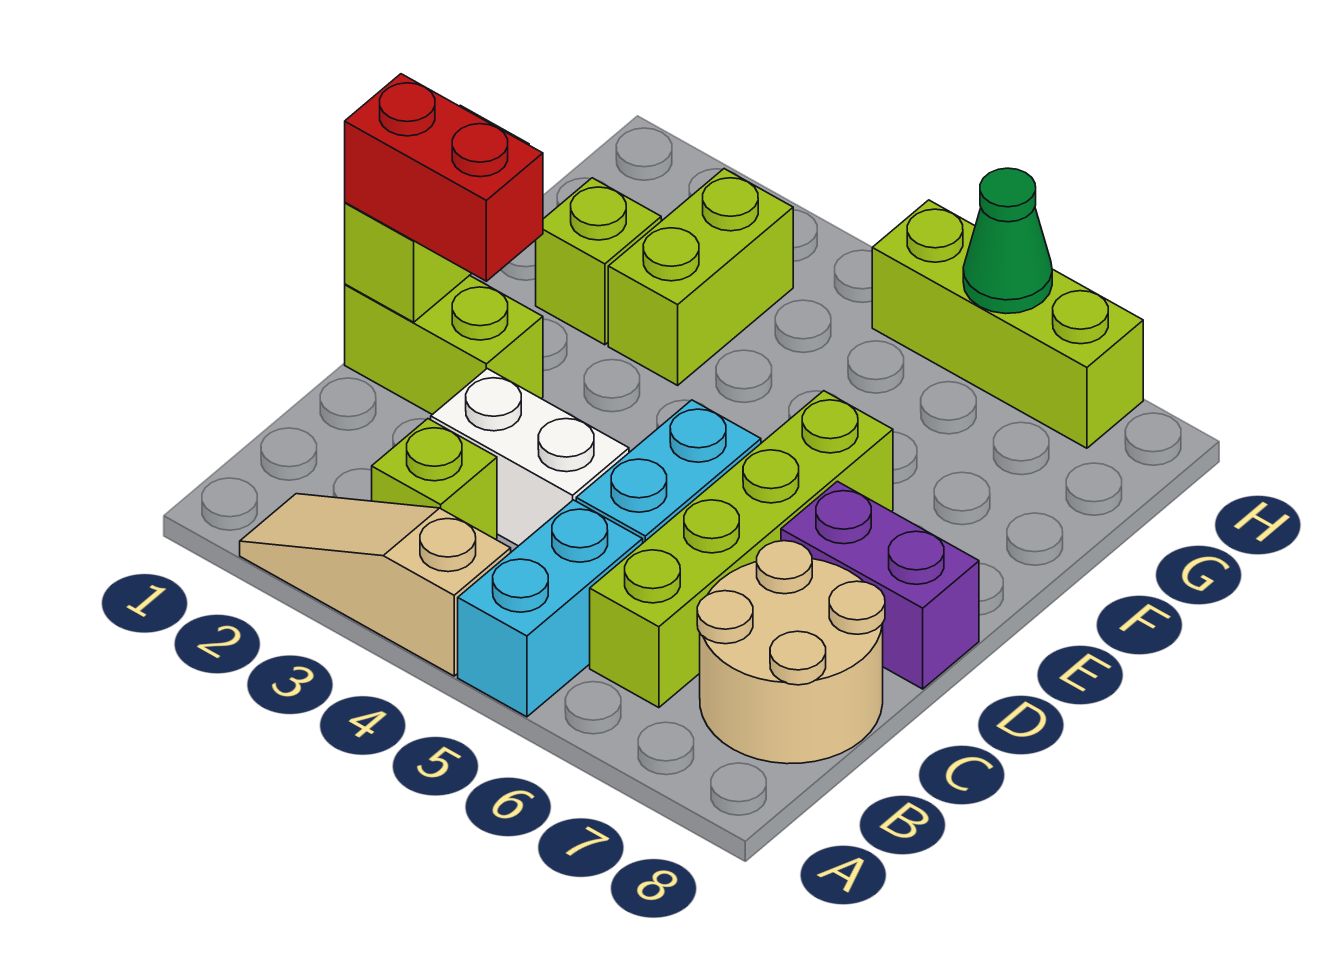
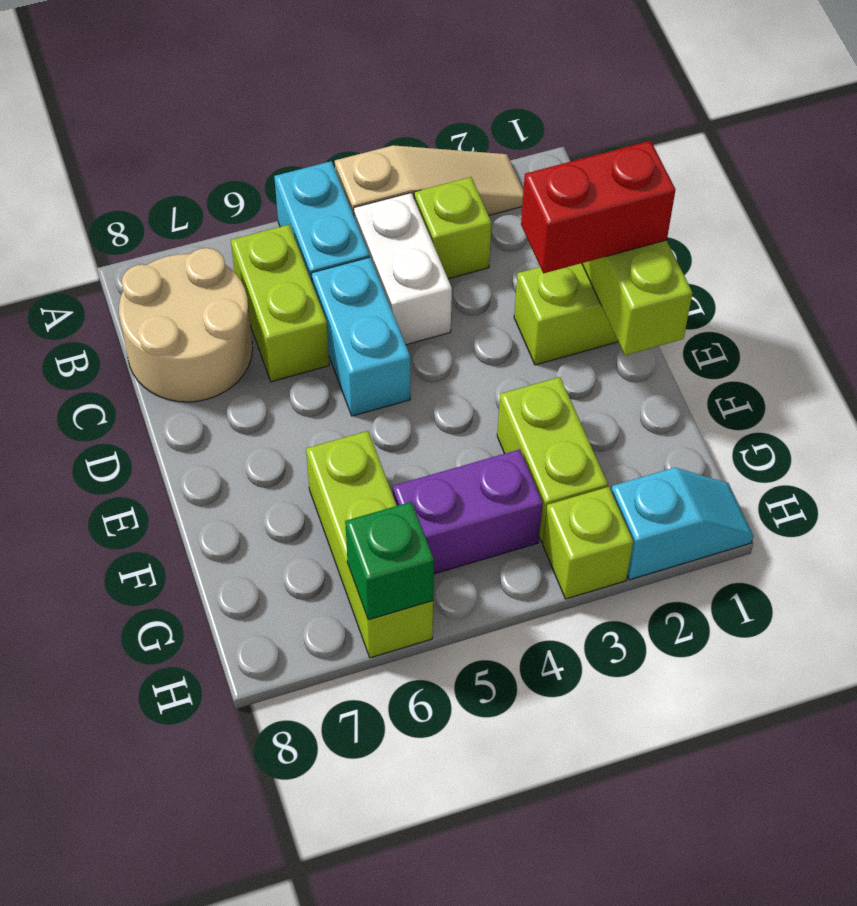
lime brick B6:E6 level 1 -> lime brick B6:C6 level 1
white brick C3:C4 level 1 -> white brick B4:C4 level 1
purple brick D7:D8 level 1 -> purple brick G4:G5 level 1
lime brick F2 level 1 -> lime brick H3 level 1
none -> cyan slope H1:H2 level 1 top 2
lime brick H5:H7 level 1 -> lime brick F6:H6 level 1
green cone H6 level 2 -> green brick H6 level 2

